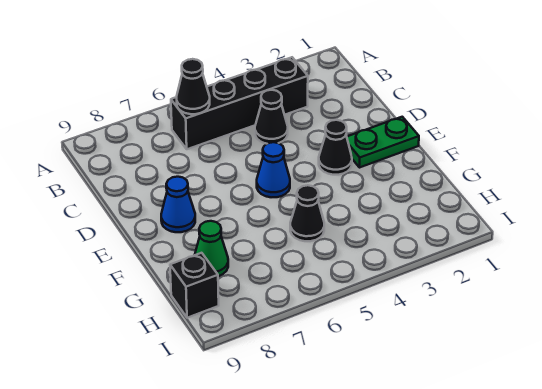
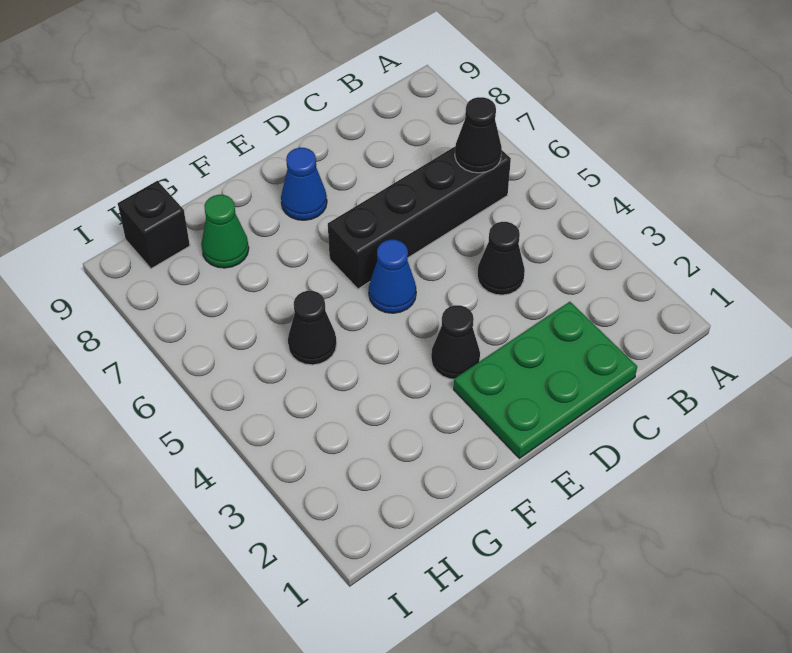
black brick B3:B6 level 1 -> black brick B6:E6 level 1
green plate E1:E2 level 1 -> green plate C1:E2 level 1

